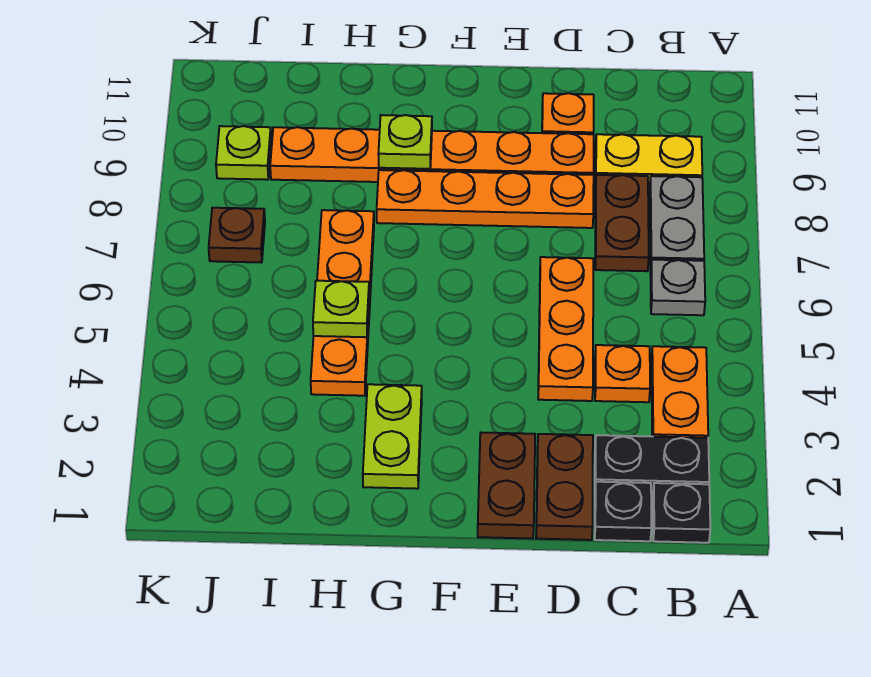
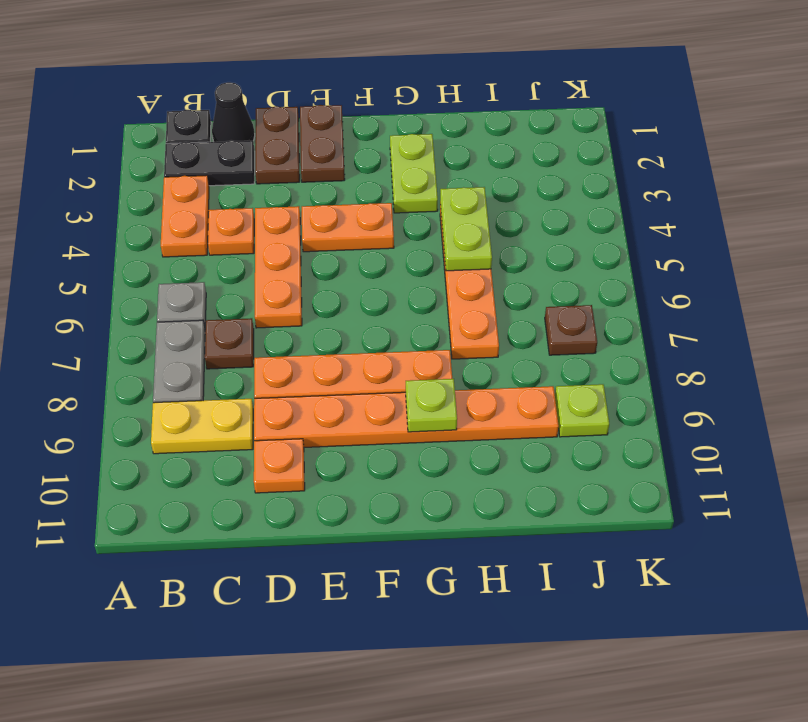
black plate C1 level 1 -> black cone C1 level 1
brown plate C7:C8 level 1 -> brown plate C7 level 1
none -> orange plate E4:F4 level 1
lime plate H5 level 2 -> lime plate H4:H5 level 2

